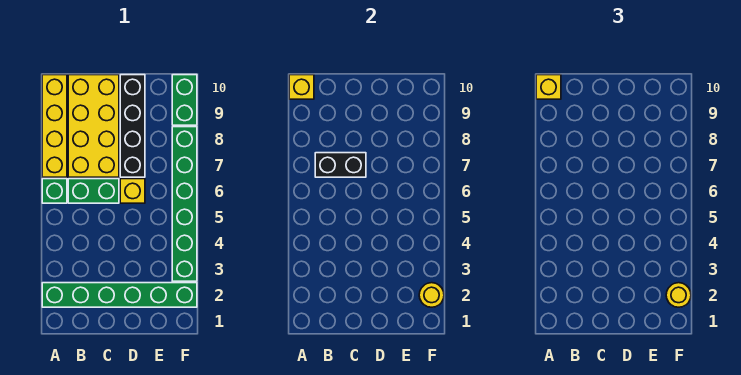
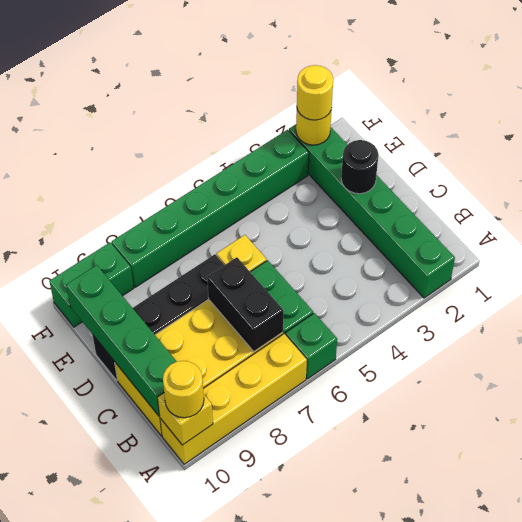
yellow brick A10 level 3 -> yellow round brick A10 level 3
none -> green brick B10:E10 level 2
none -> black round brick D2 level 2

